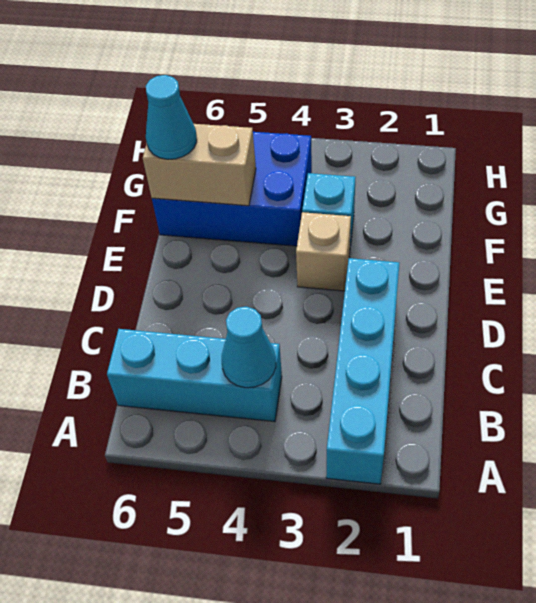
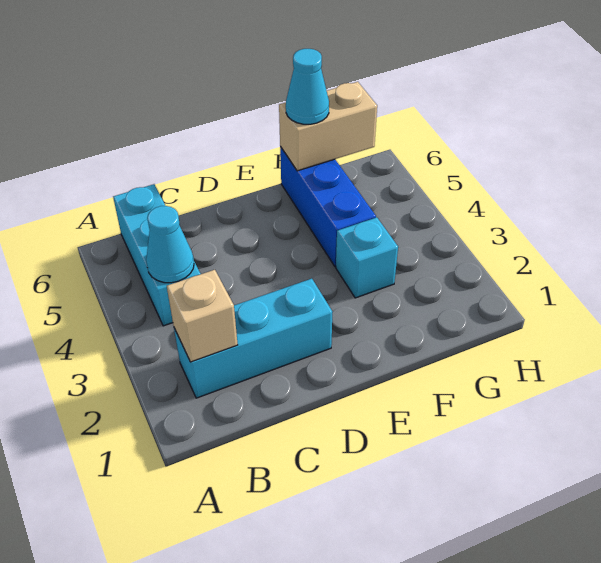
cyan brick A2:D2 level 1 -> cyan brick B2:D2 level 1
tan brick E3 level 1 -> tan brick B2 level 2
blue brick F4:G6 level 1 -> blue brick F4:F6 level 1
tan brick F5:F6 level 2 -> tan brick F6:G6 level 2

